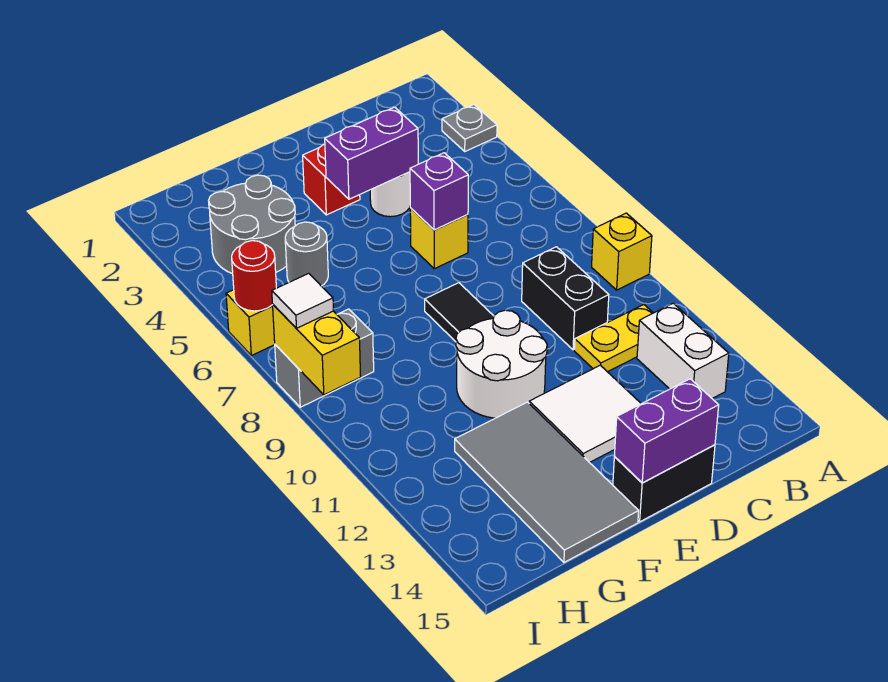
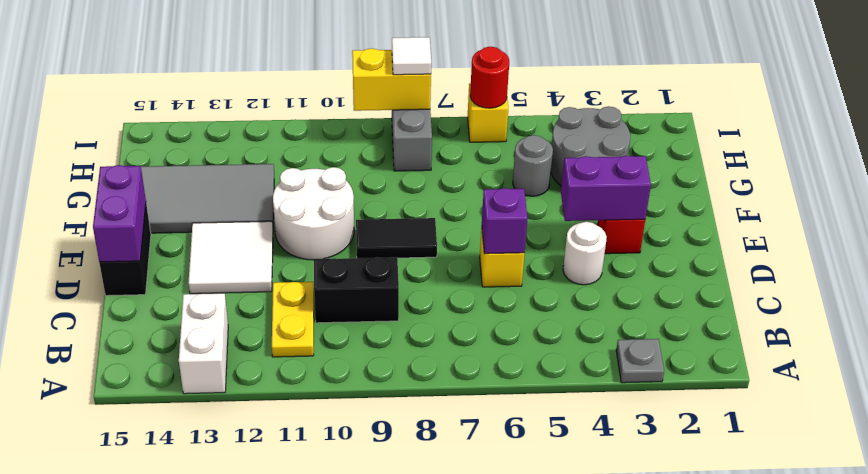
yellow brick A9 level 1 -> none
white brick B12:B13 level 1 -> white brick A13:B13 level 1
purple brick D4:E4 level 2 -> purple brick E3:E4 level 2

